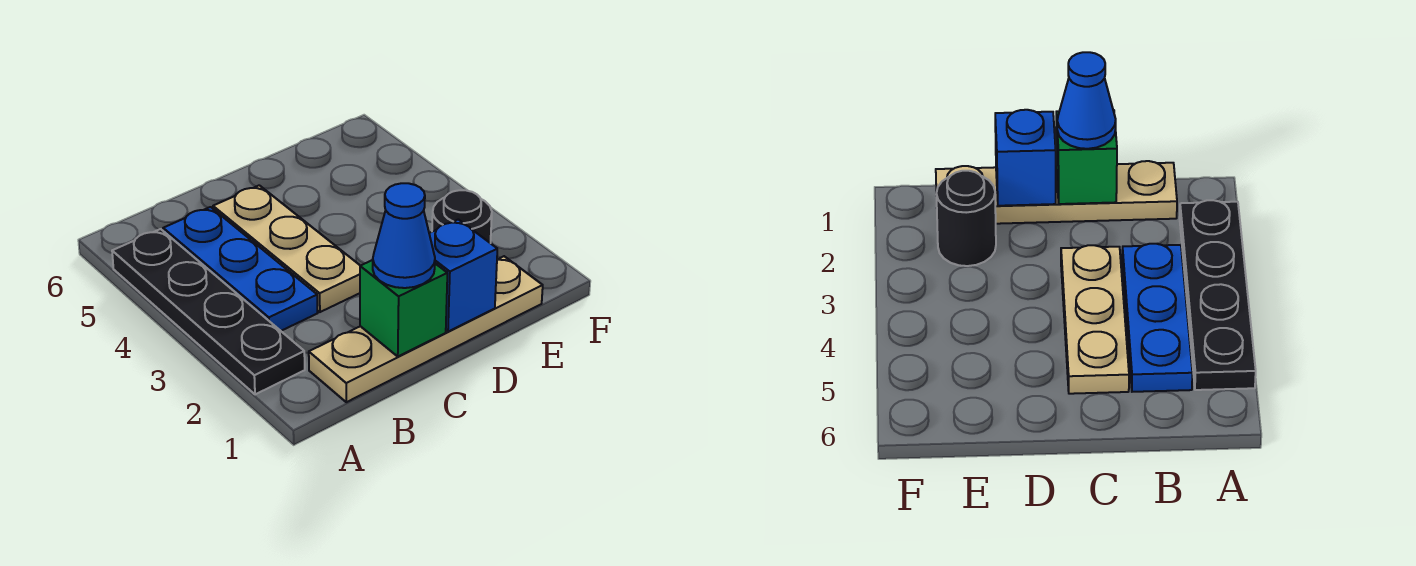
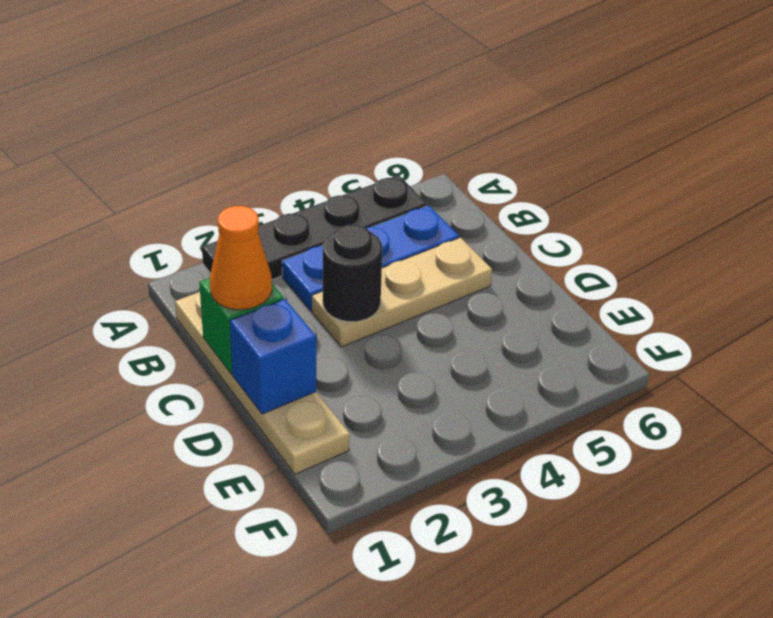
blue cone C1 level 3 -> orange cone C1 level 3
black round brick E2 level 1 -> black round brick C3 level 2

